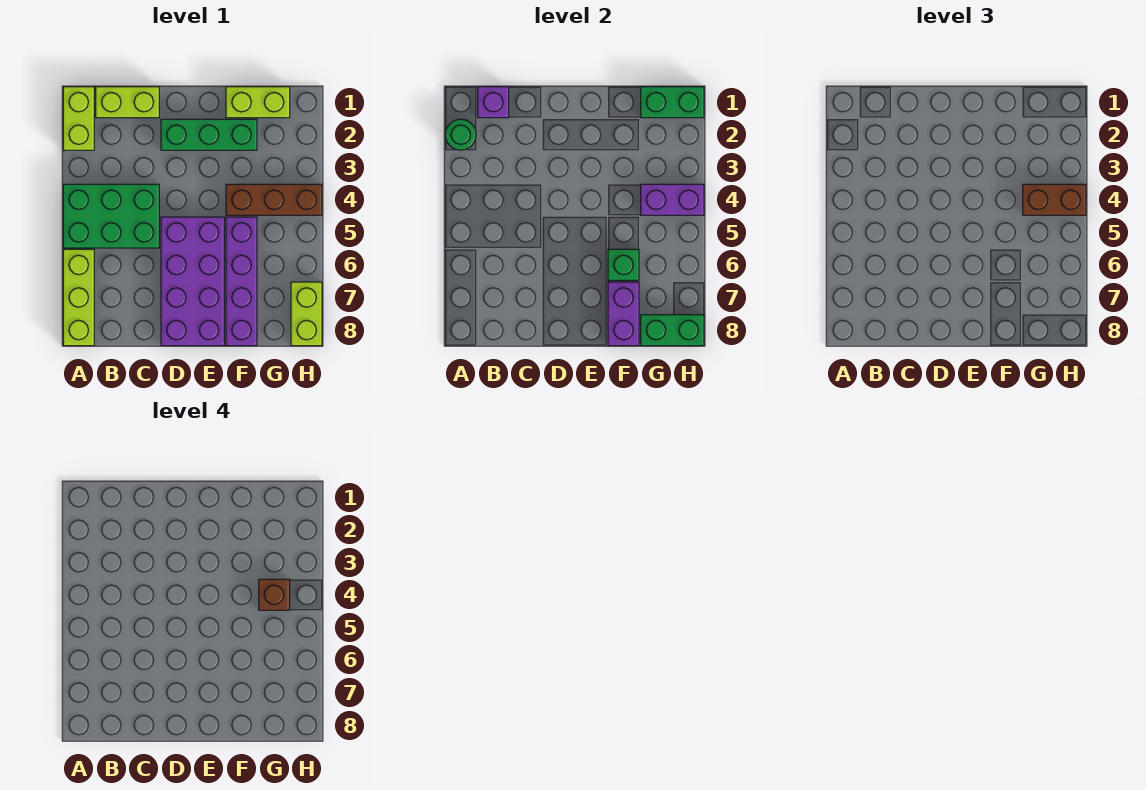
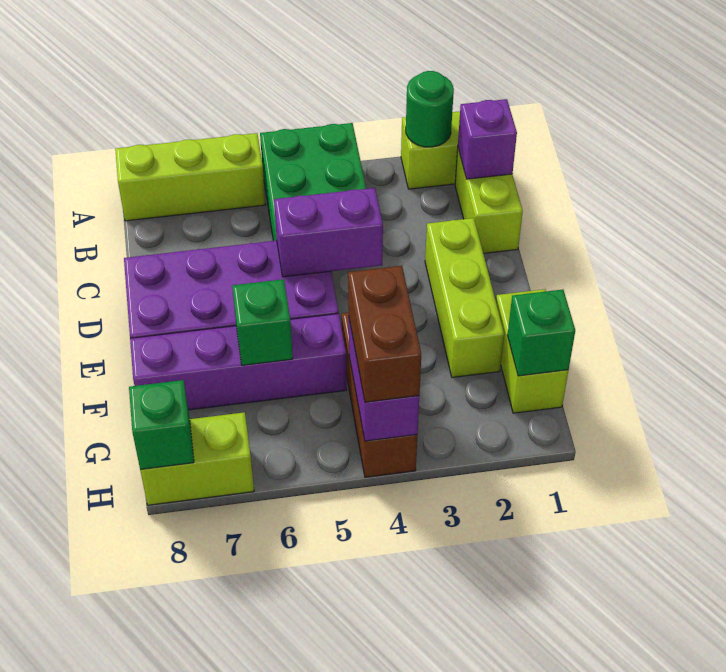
green brick D2:F2 level 1 -> lime brick D2:F2 level 1
purple brick F7:F8 level 2 -> purple brick D4:D5 level 2
green brick G1:H1 level 2 -> green brick G1 level 2
brown brick G4 level 4 -> none
green brick G8:H8 level 2 -> green brick H8 level 2

